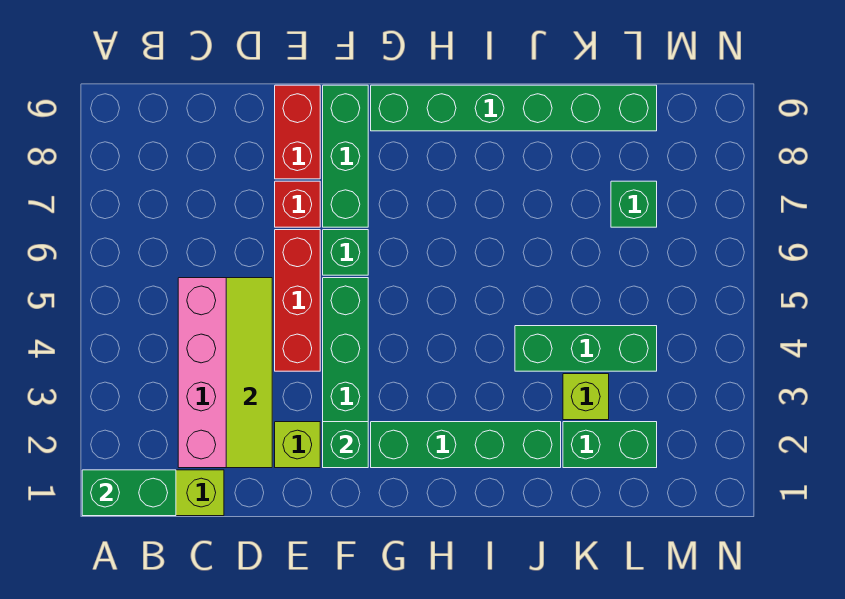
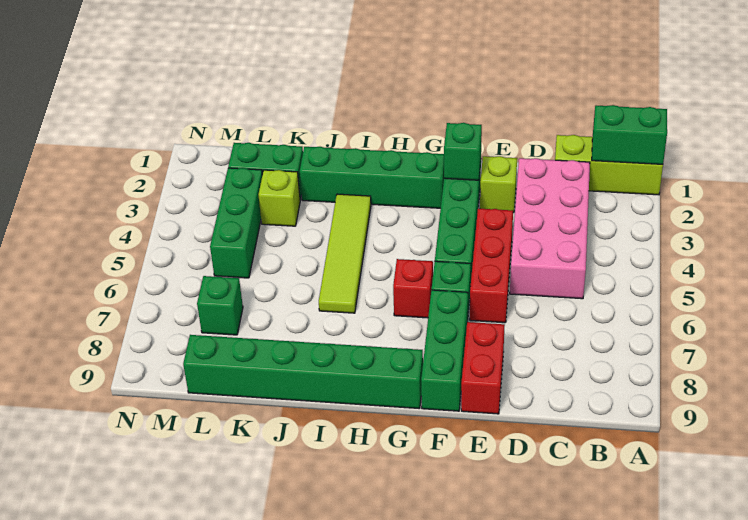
lime tile D2:D5 level 2 -> lime tile I3:I6 level 1
red brick E7 level 1 -> red brick G6 level 1
green brick J4:L4 level 1 -> green brick L3:L5 level 1

